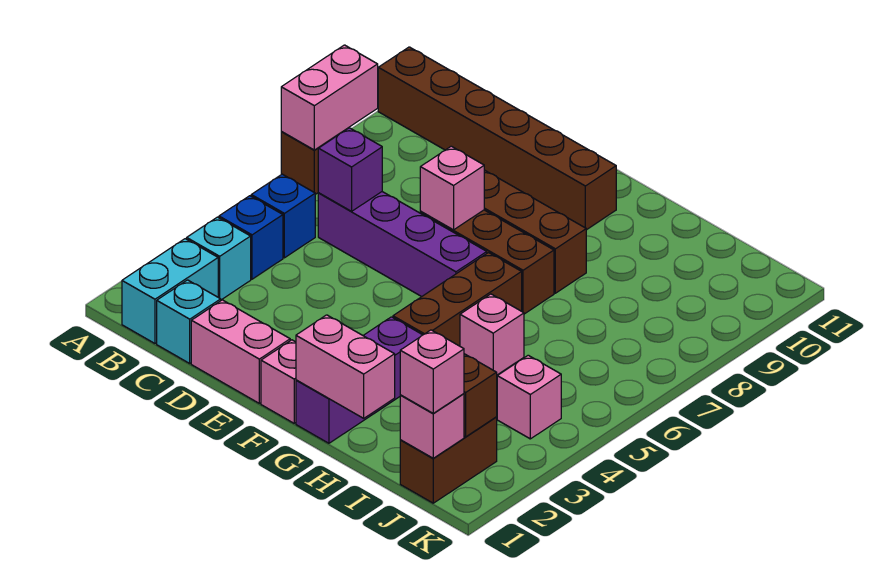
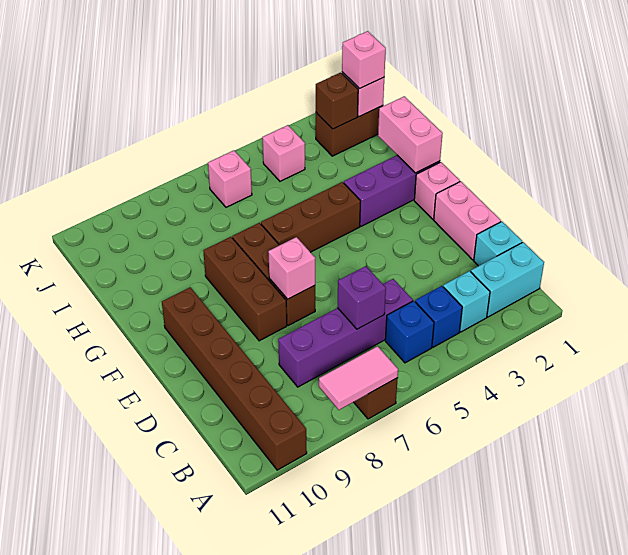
pink brick A7:A8 level 2 -> pink tile A7:A8 level 2
purple brick C6:F6 level 1 -> purple brick C5:C8 level 1
pink brick H5 level 1 -> pink brick J6 level 1

